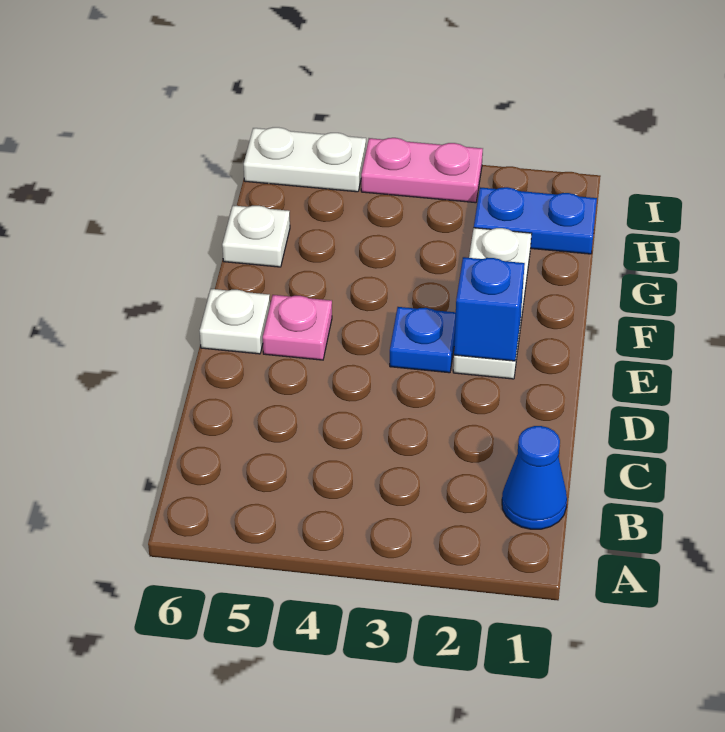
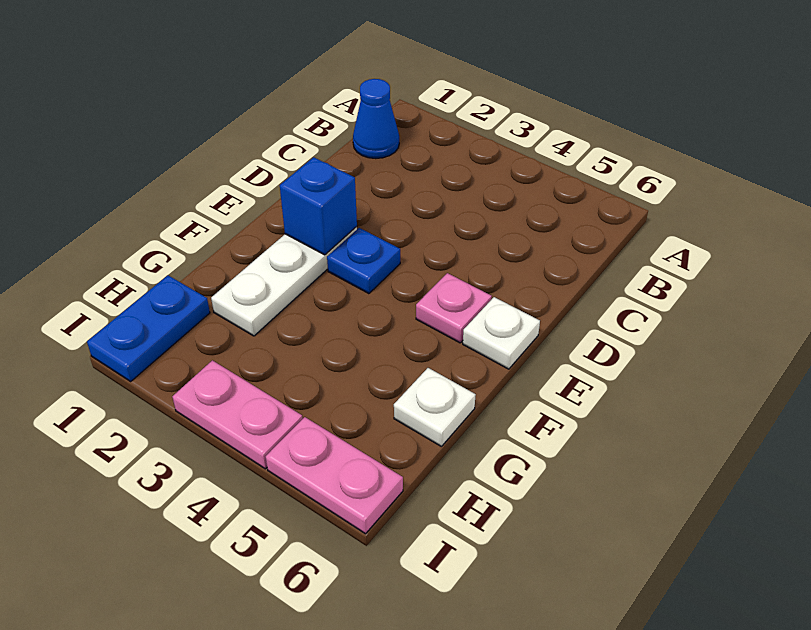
blue plate H1:H2 level 1 -> blue plate H1:I1 level 1
white plate I5:I6 level 1 -> pink plate I5:I6 level 1

